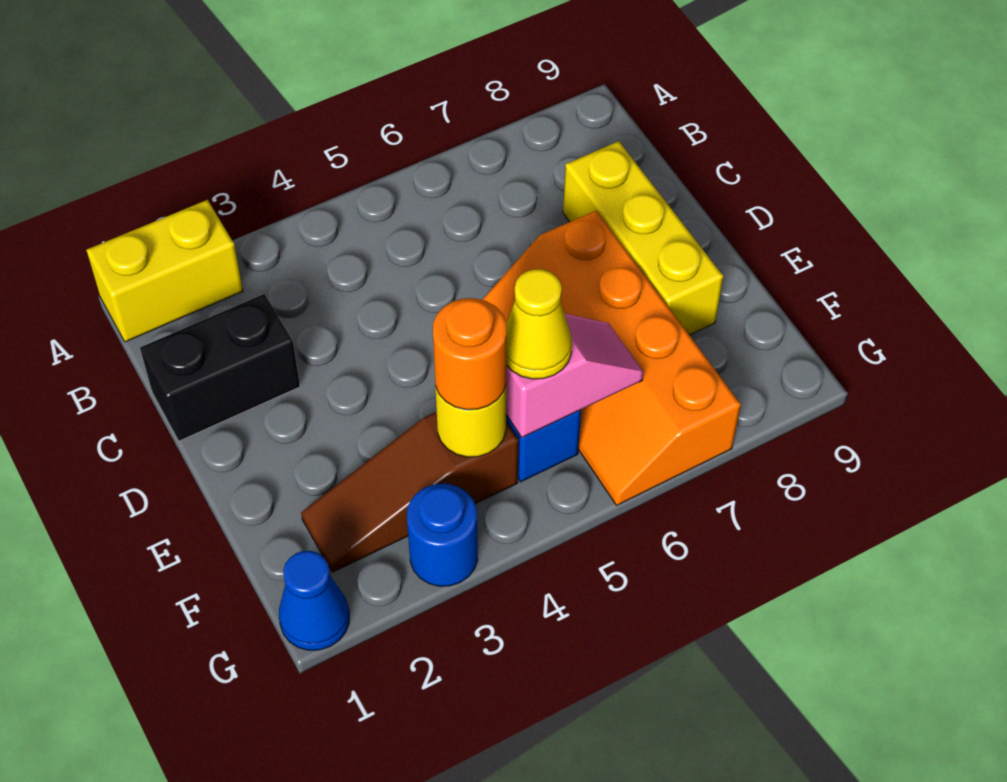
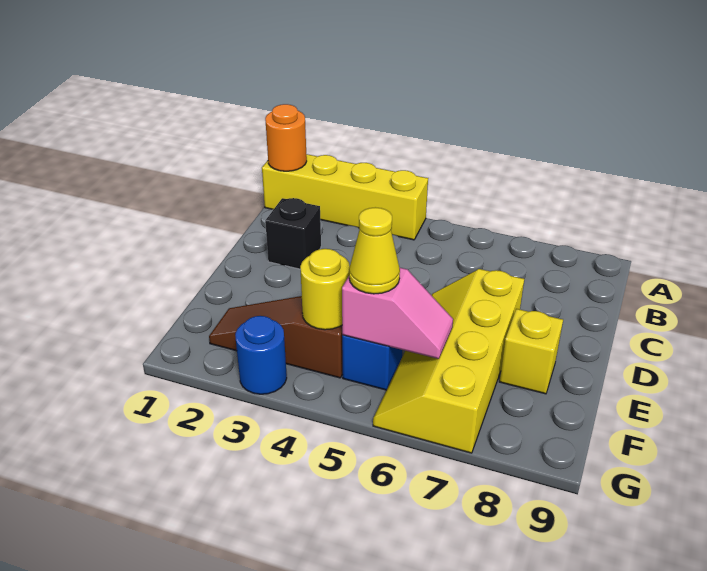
yellow brick A1:A2 level 1 -> yellow brick A1:A4 level 1
black brick C1:C2 level 1 -> black brick C2 level 1
yellow brick C8:E8 level 1 -> yellow brick E8 level 1
orange slope D6:G7 level 1 top 7 -> yellow slope D6:G7 level 1 top 7
orange round brick F4 level 3 -> orange round brick A1 level 2
blue cone G1 level 1 -> none

